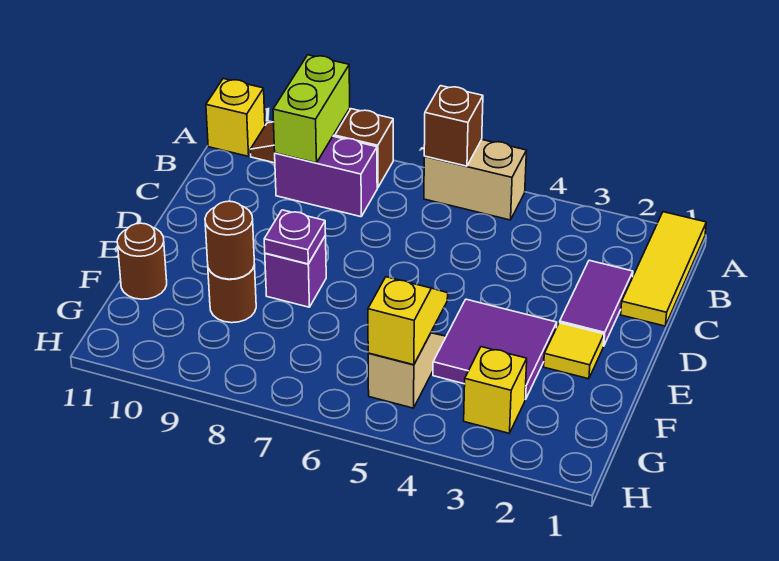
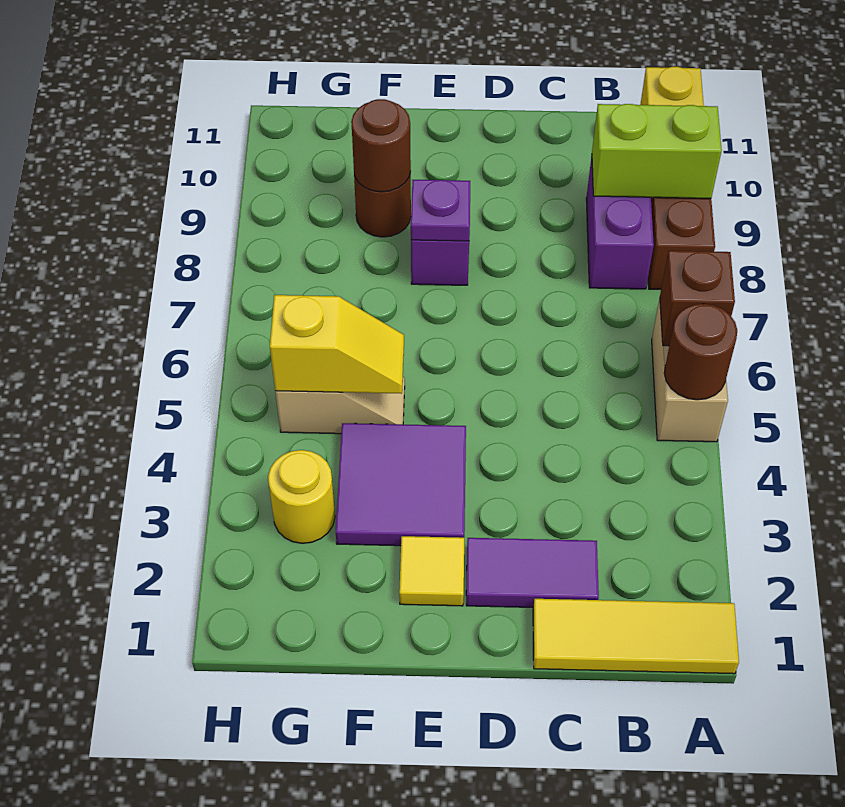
brown round brick F11 level 1 -> brown round brick A5 level 2
yellow brick G3 level 1 -> yellow round brick G3 level 1

